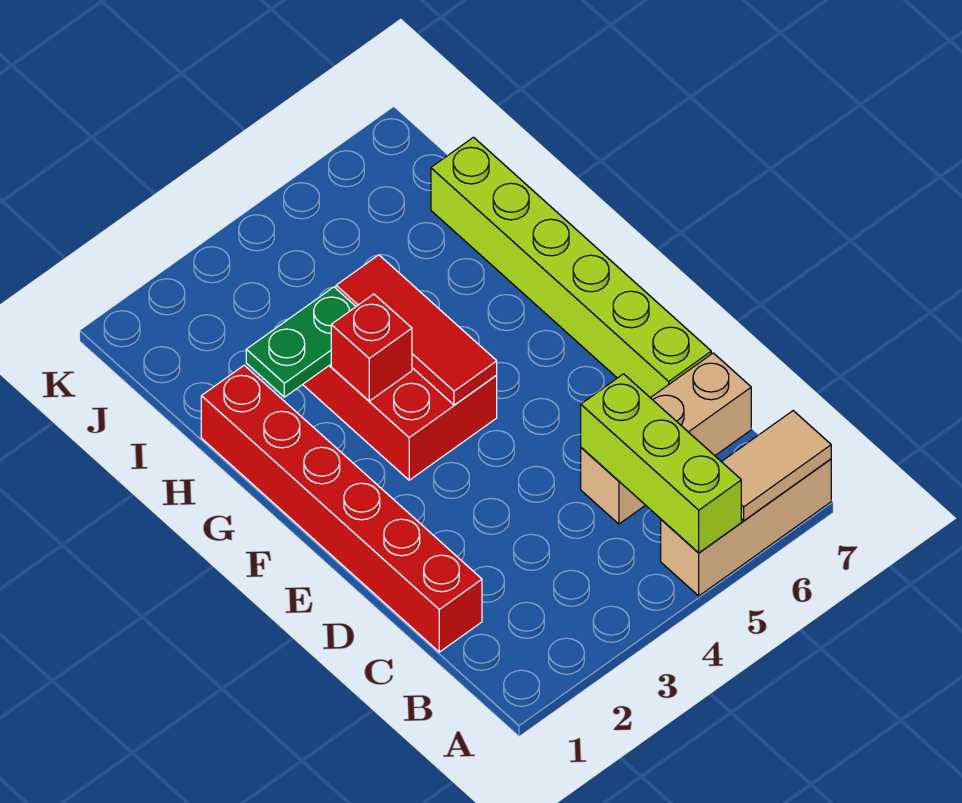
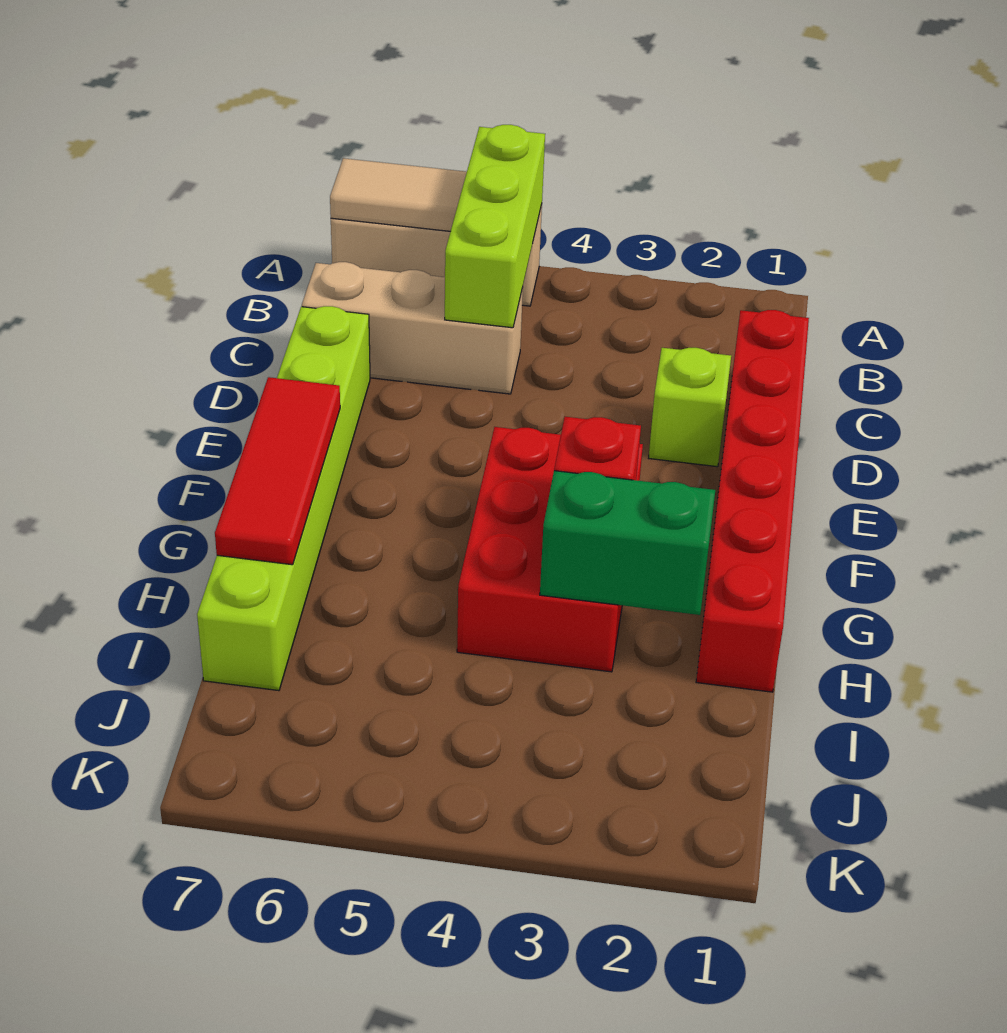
none -> lime brick D2 level 1
red tile F4:H4 level 2 -> red tile F7:H7 level 2
green plate H2:H3 level 2 -> green brick H2:H3 level 2

